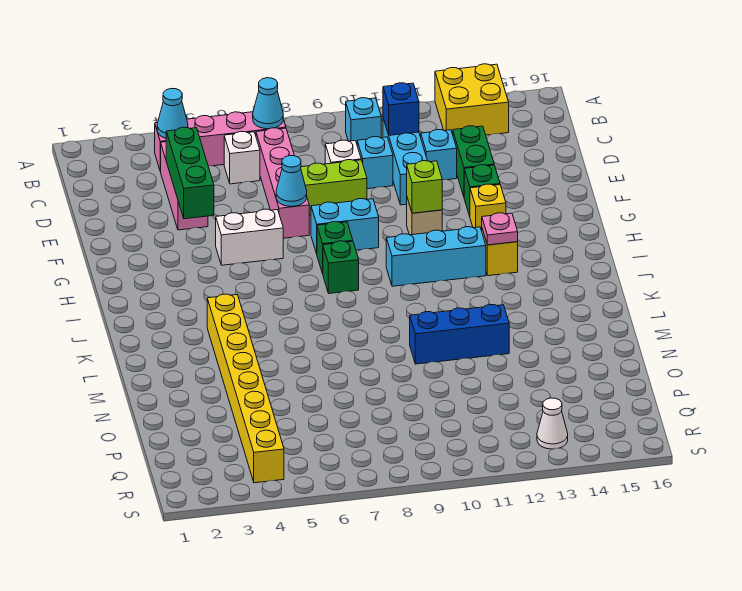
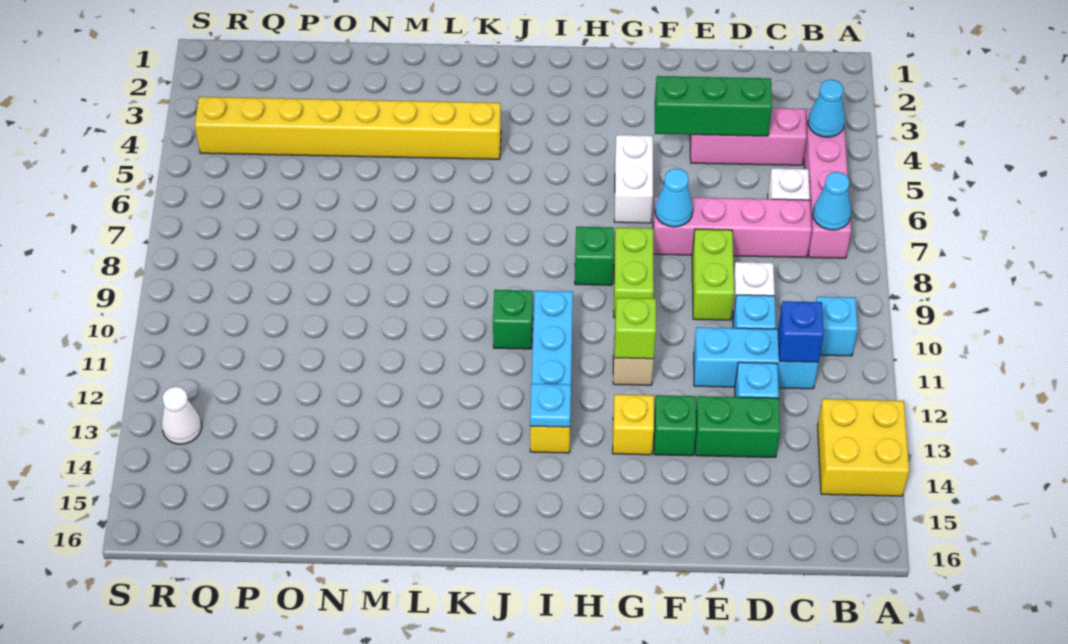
cyan brick G8:G9 level 1 -> lime brick G8:G9 level 1
green brick I8 level 1 -> green brick J10 level 1
pink plate I13 level 2 -> cyan plate I13 level 2
blue brick M10:M12 level 1 -> none

